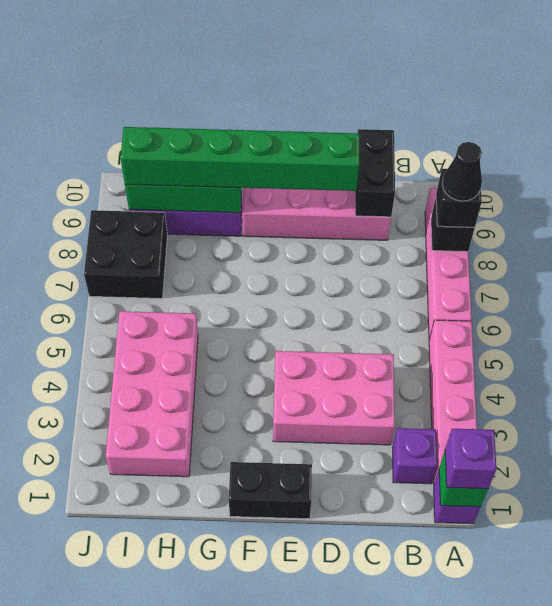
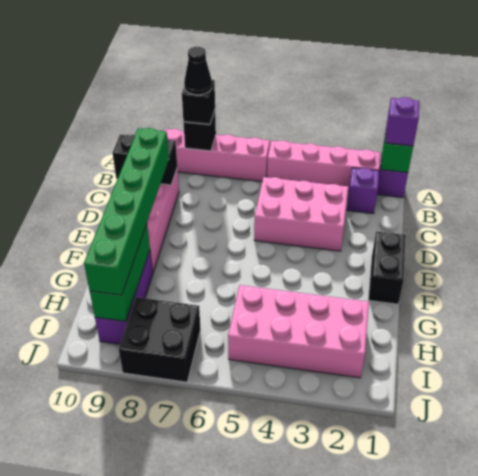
pink brick C3:E4 level 1 -> pink brick C3:D5 level 1

